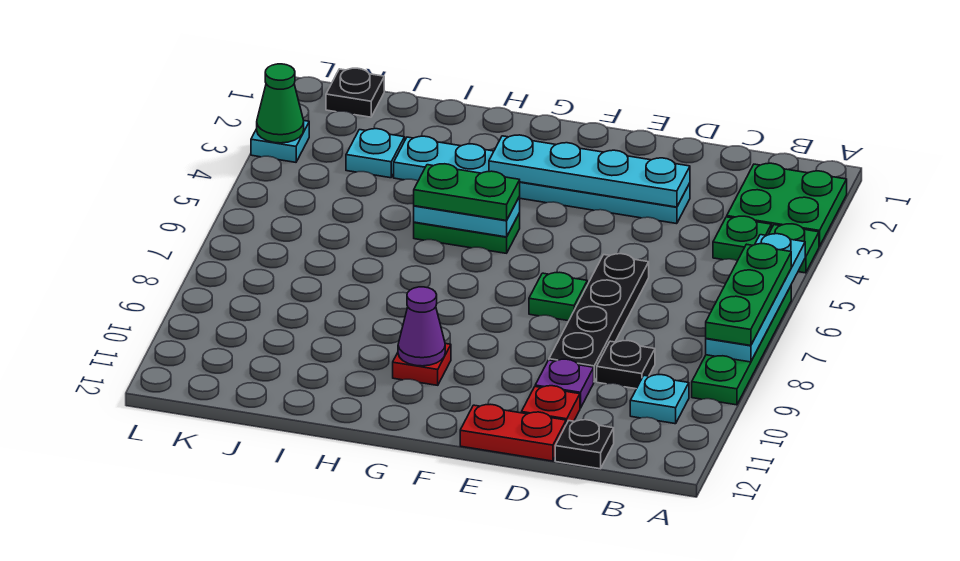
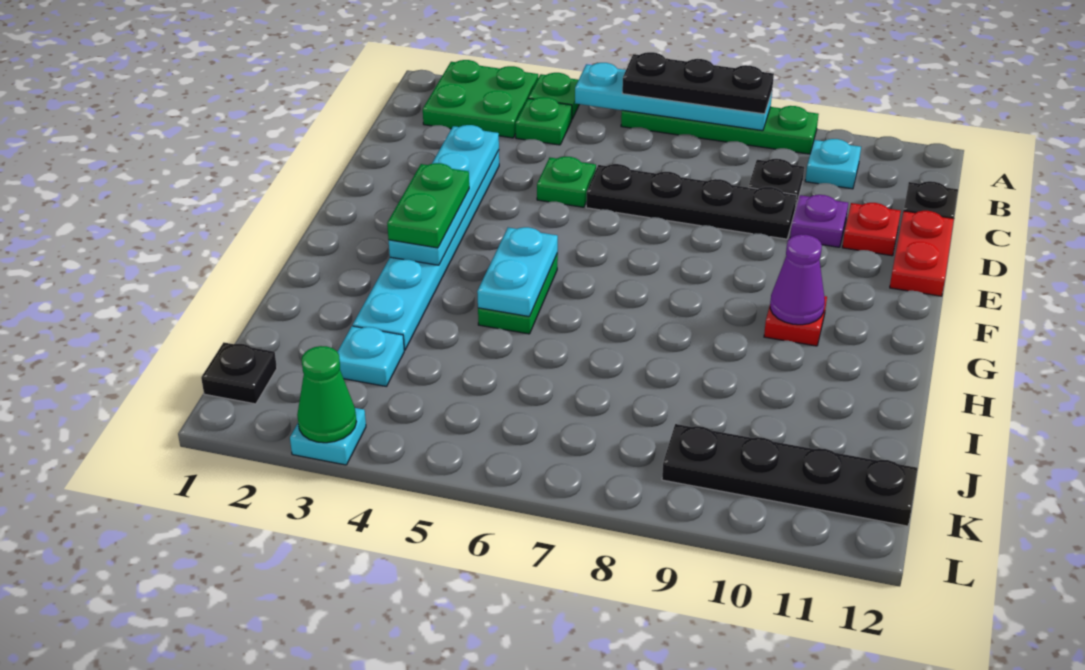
green plate A6:A8 level 3 -> black plate A6:A8 level 3
green plate E7 level 1 -> green plate D5 level 1
green plate G5:H5 level 3 -> green plate F3:G3 level 3
none -> black plate K9:K12 level 1

